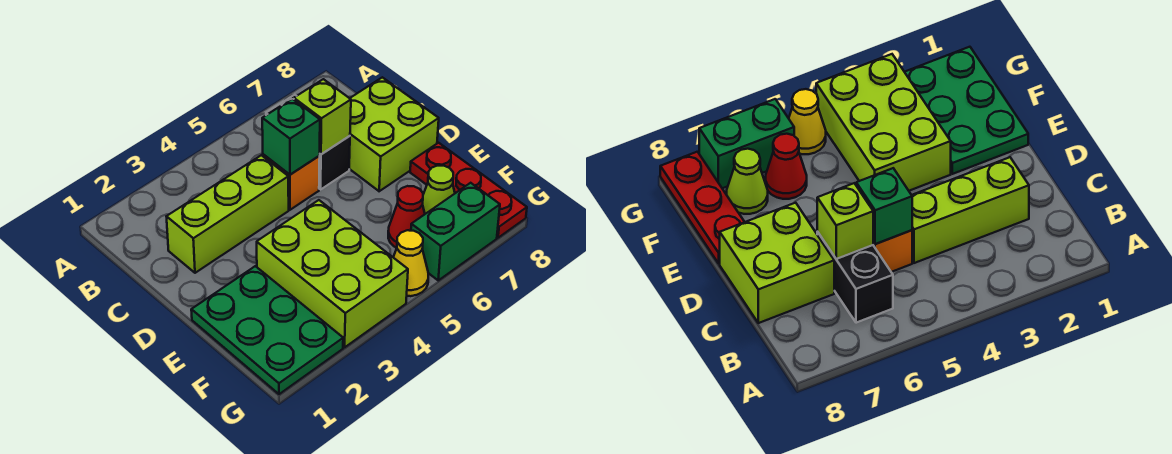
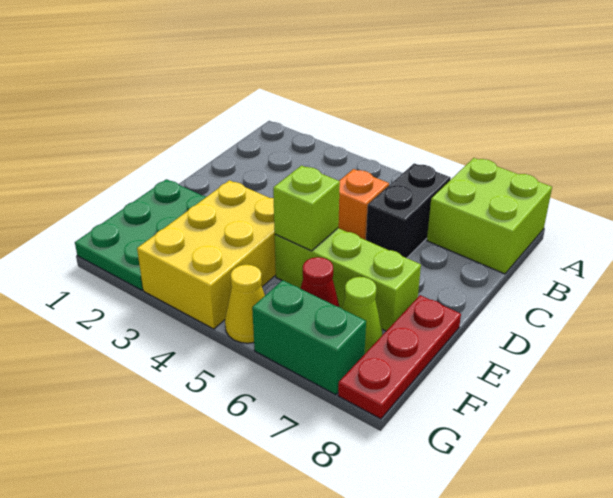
lime brick C2:C4 level 1 -> lime brick E5:E7 level 1
green brick C5 level 2 -> none
lime brick C6 level 2 -> lime brick E5 level 2
lime brick C7:D8 level 1 -> lime brick A7:B8 level 1
lime brick E3:G4 level 1 -> yellow brick E3:G4 level 1

